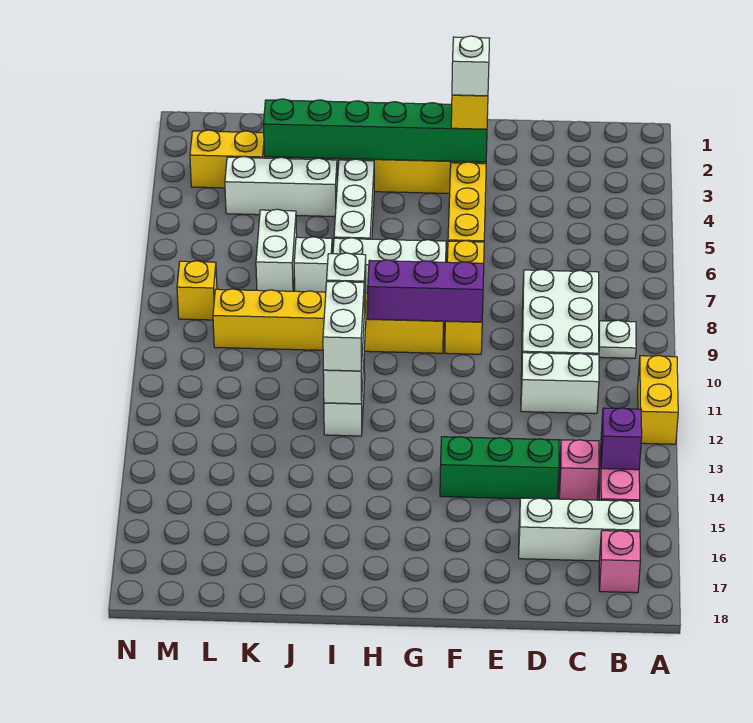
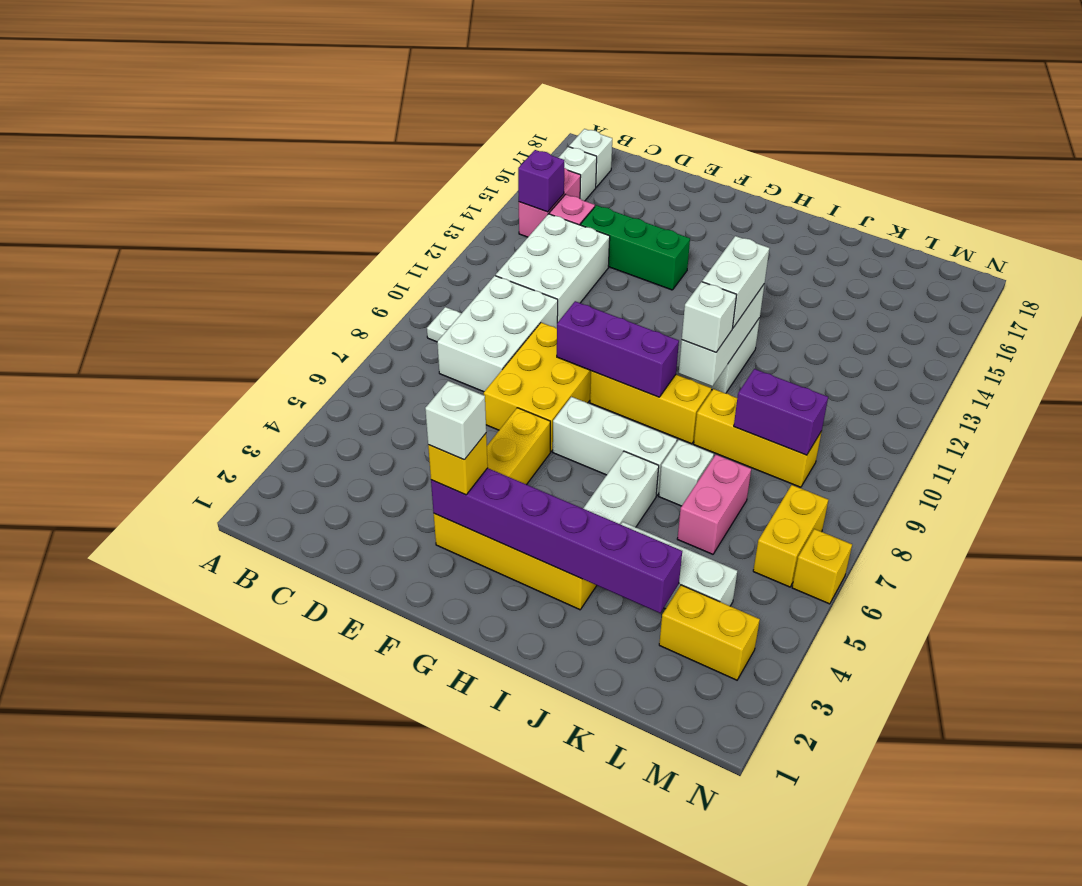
yellow brick A11:A12 level 1 -> yellow brick M6:M7 level 1
white brick B16:D16 level 1 -> white brick B16 level 1
pink brick B17 level 1 -> white brick B17 level 1
white brick C11:D11 level 1 -> white brick C11:D13 level 1
green brick F3:K3 level 2 -> purple brick F3:K3 level 2
yellow brick F7:F9 level 1 -> yellow brick E7:F9 level 1
white brick K6:K7 level 1 -> pink brick K6:K7 level 1
none -> purple brick K9:L9 level 2
yellow brick M8 level 1 -> yellow brick N6 level 1

